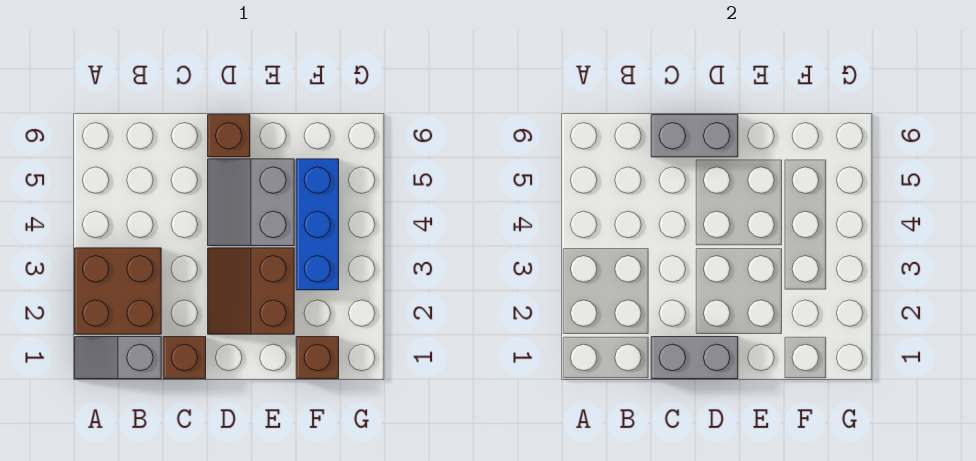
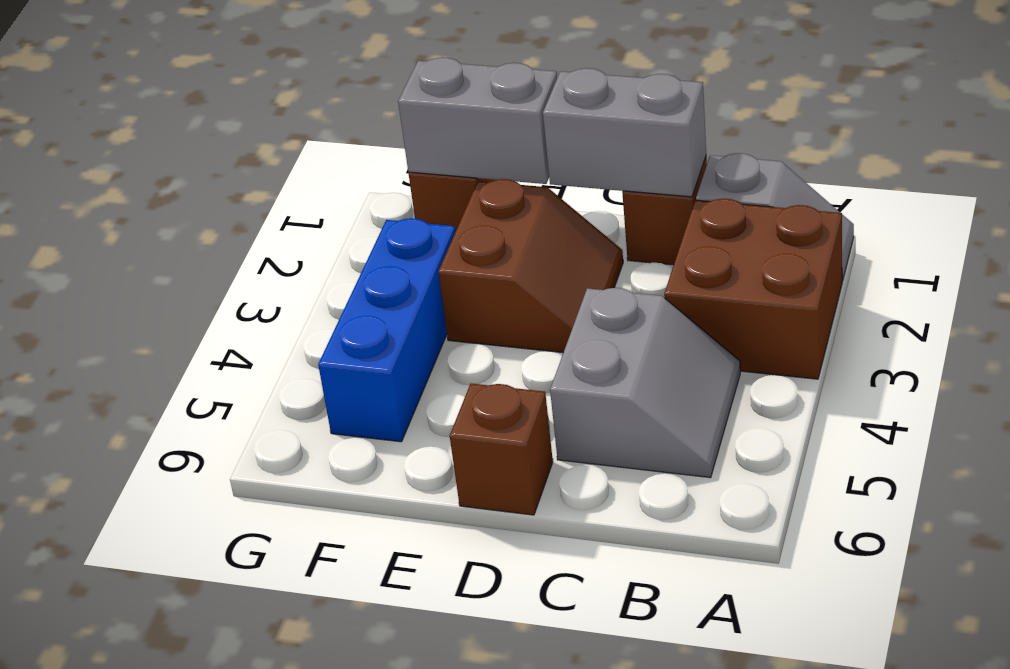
grey brick C6:D6 level 2 -> grey brick E1:F1 level 2
grey slope D4:E5 level 1 top E -> grey slope B4:C5 level 1 top C

